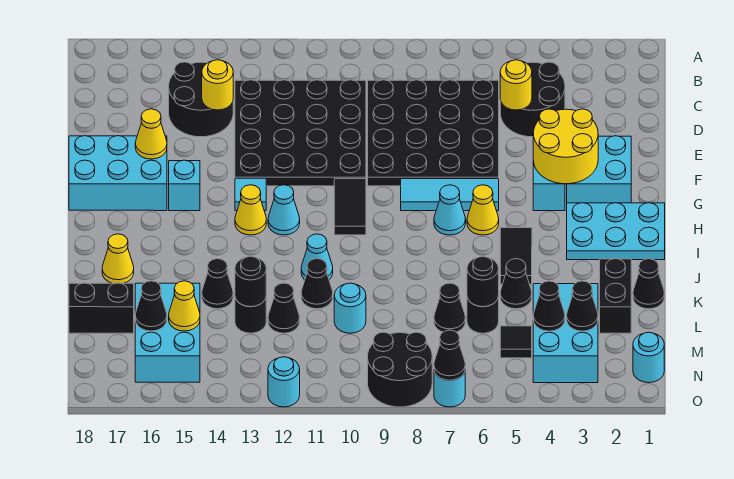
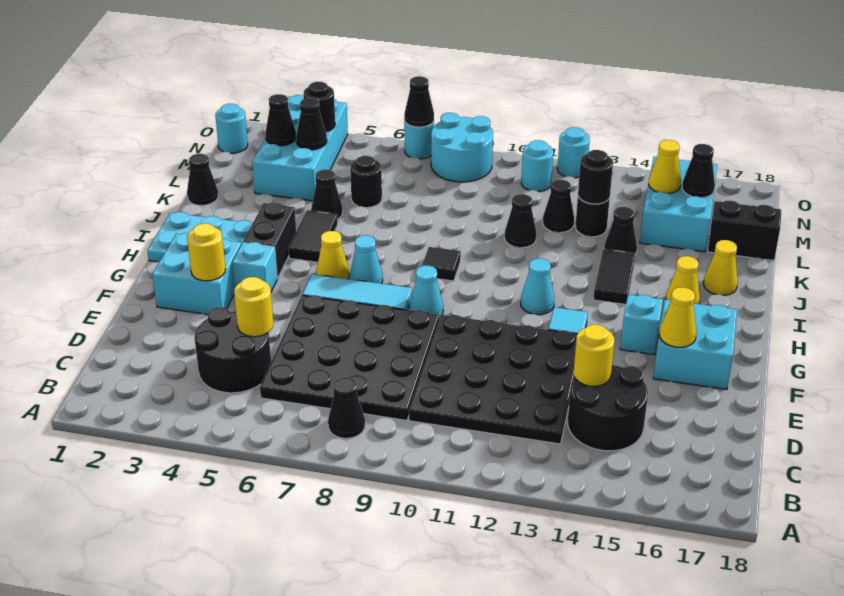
yellow round brick F3:G4 level 2 -> yellow round brick F3 level 2
cyan brick F16:G18 level 1 -> cyan brick F16:G17 level 1
black tile G10:H10 level 1 -> black tile I14:J14 level 1
yellow cone H13 level 1 -> yellow cone I16 level 1
cyan cone J11 level 1 -> cyan cone G9 level 1
black brick K2:L2 level 1 -> black brick H4:I4 level 1
cyan brick L3:N4 level 1 -> cyan brick L3:O4 level 1
black round brick L6 level 2 -> black round brick N4 level 2
black cone L7 level 1 -> black cone B8 level 1
cyan round brick L10 level 1 -> cyan round brick N11 level 1
black tile M5 level 1 -> black tile I9 level 1
black round brick N8:O9 level 1 -> cyan round brick N8:O9 level 1

